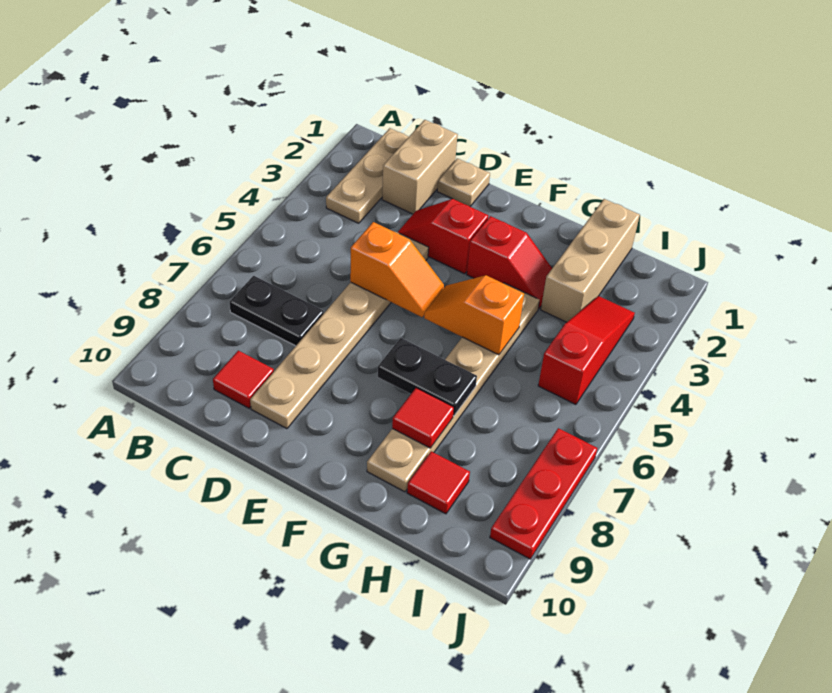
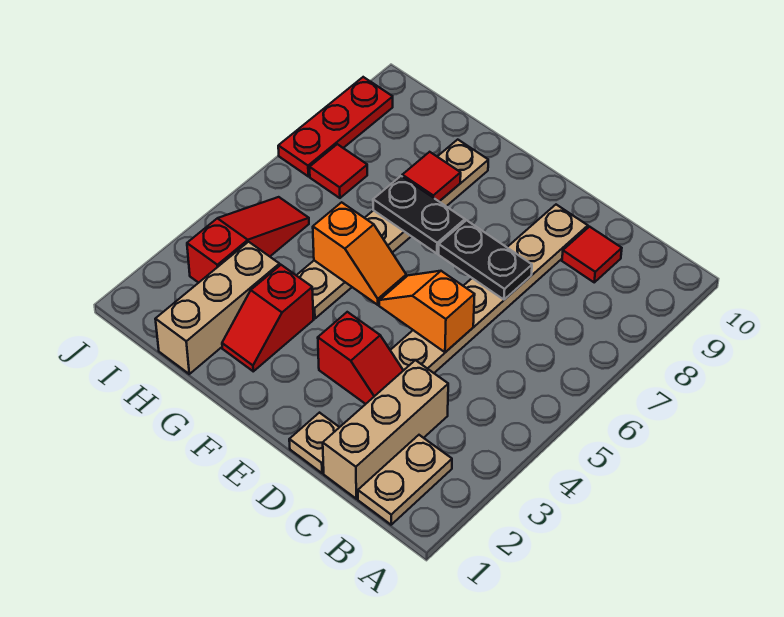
tan plate B1:B3 level 1 -> tan plate B1:B2 level 1
black plate B7:C7 level 1 -> black plate D7:E7 level 2
tan brick C1:C2 level 1 -> tan brick C1:C3 level 1
red slope F3:G3 level 1 top F -> red slope G2:G3 level 1 top 3
red tile H9 level 1 -> red tile I7 level 1
red slope I3:I5 level 1 top 5 -> red slope I3:I5 level 1 top 3

